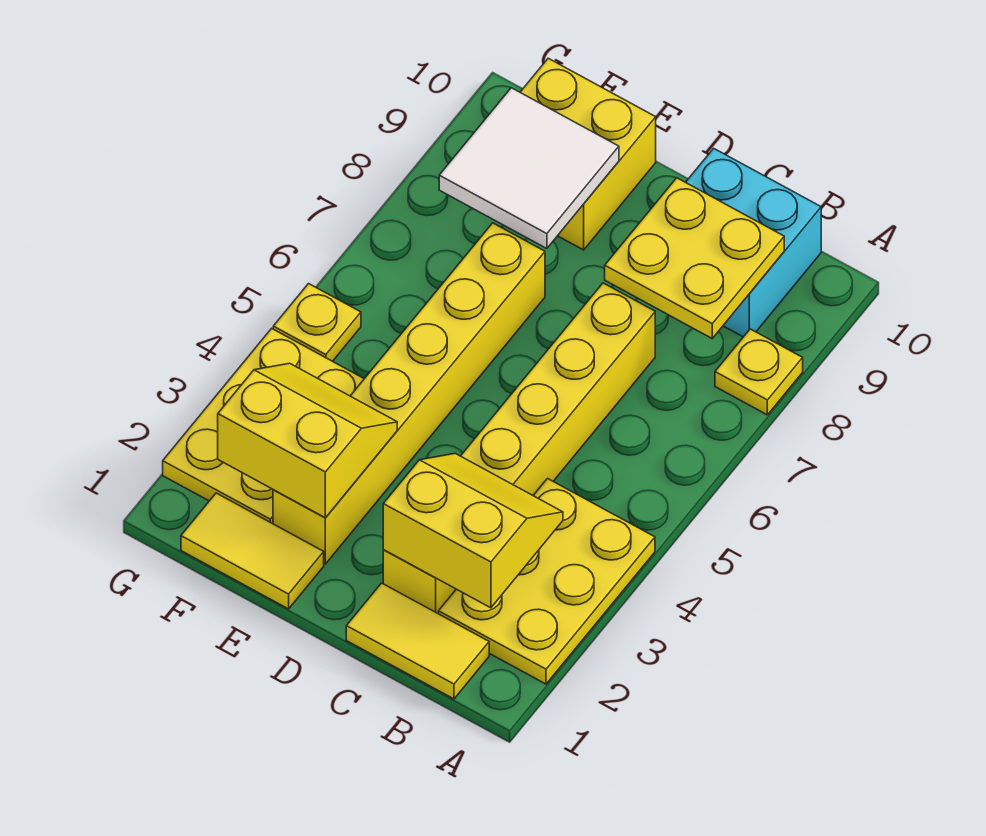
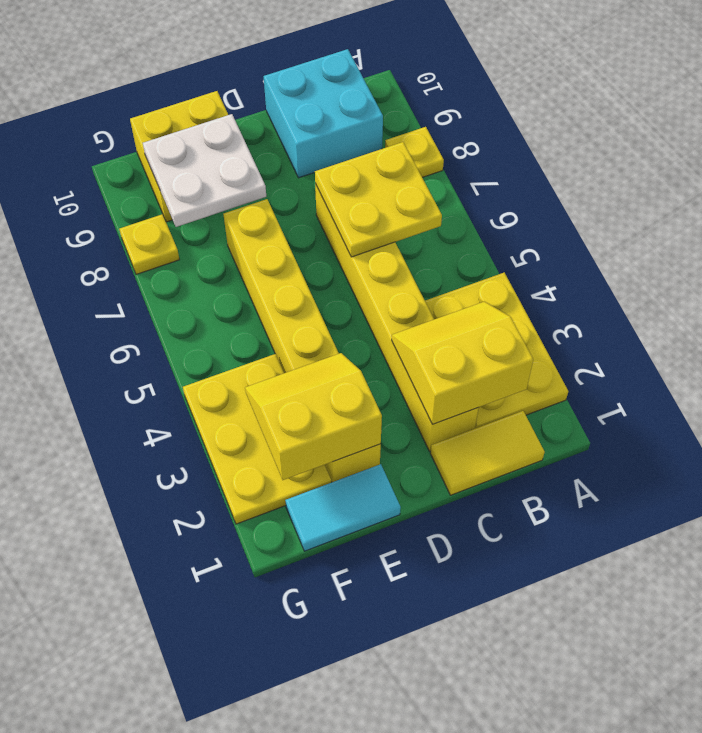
yellow plate B8:C9 level 2 -> yellow plate B6:C7 level 2
yellow tile E1:F1 level 1 -> cyan tile E1:F1 level 1
white tile E8:F9 level 2 -> white plate E8:F9 level 2
yellow plate G5 level 1 -> yellow plate G8 level 1

